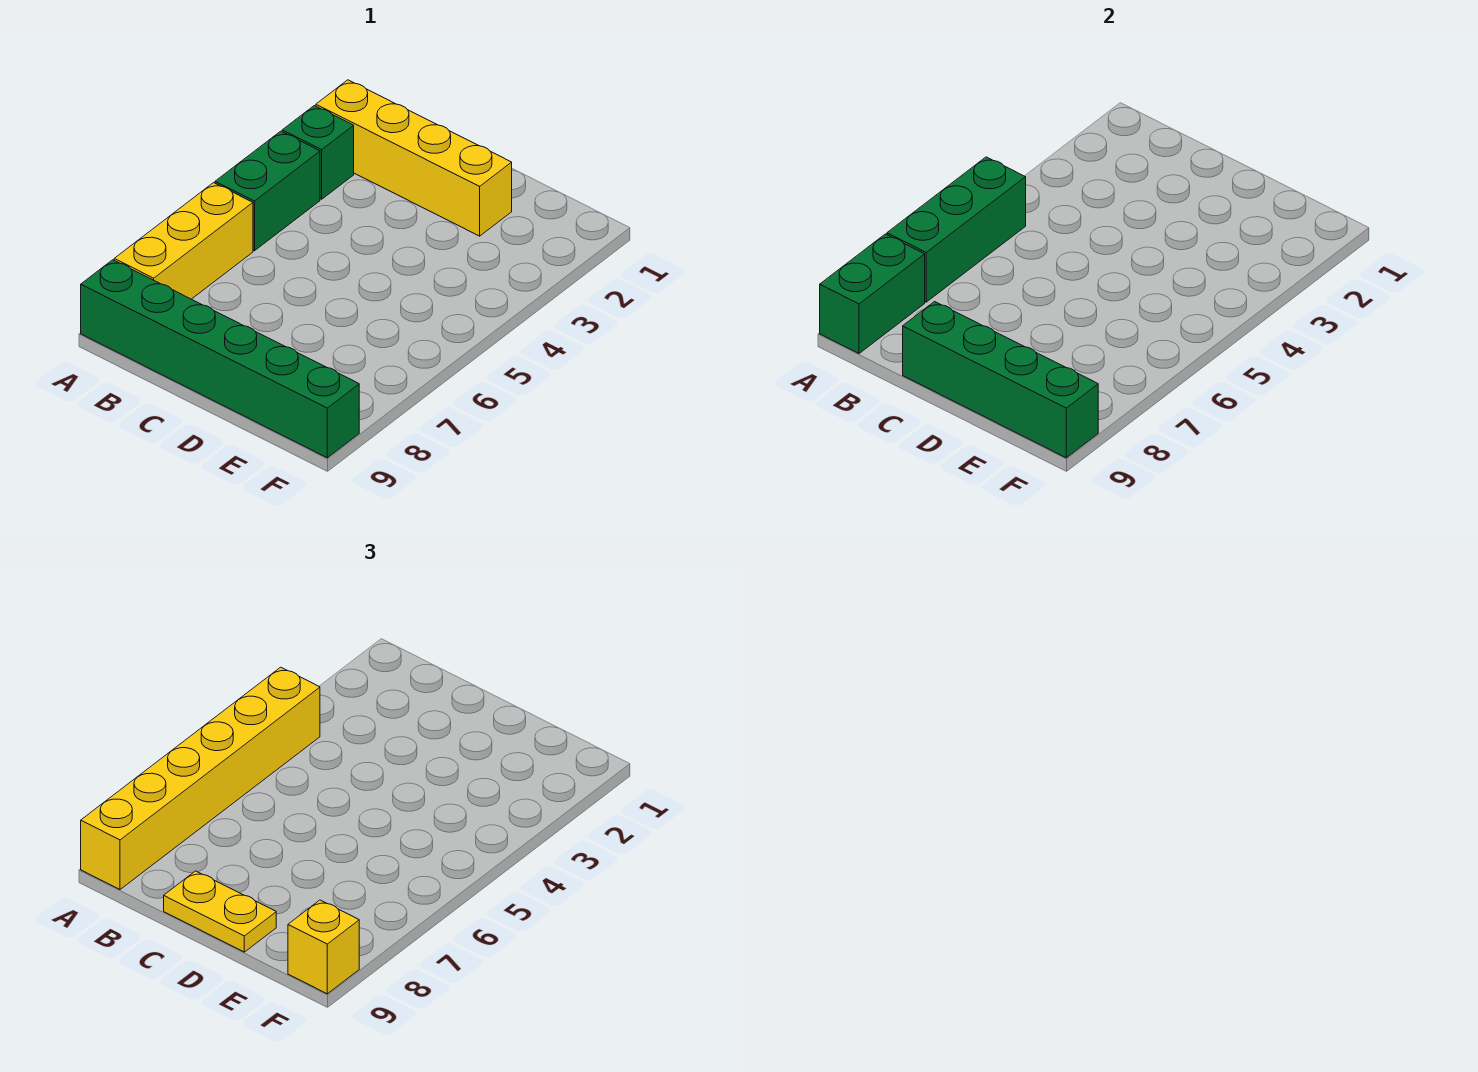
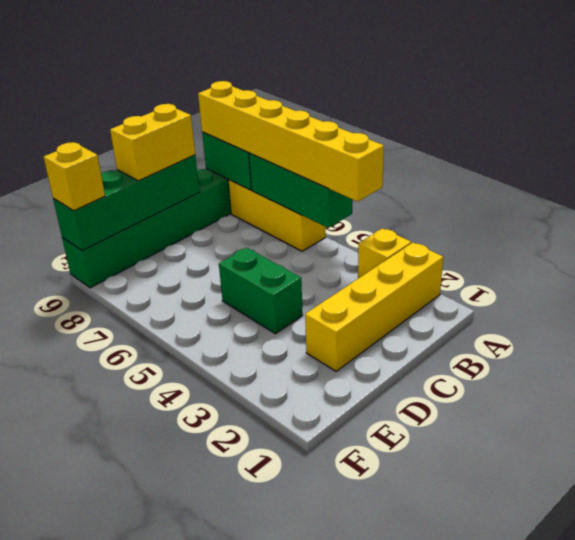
green brick A3 level 1 -> yellow brick A3 level 1
green brick A4:A5 level 1 -> green brick D4:D5 level 1
yellow plate C9:D9 level 3 -> yellow brick C9:D9 level 3

